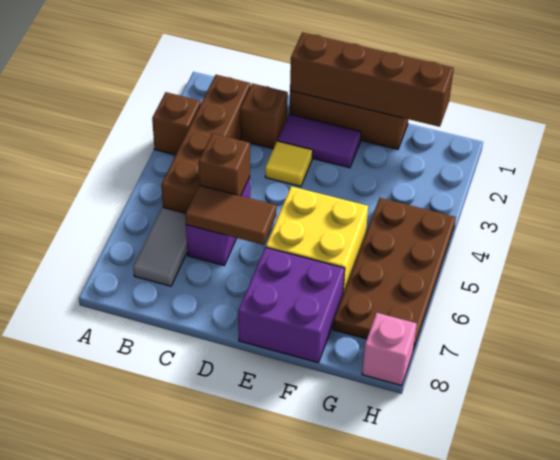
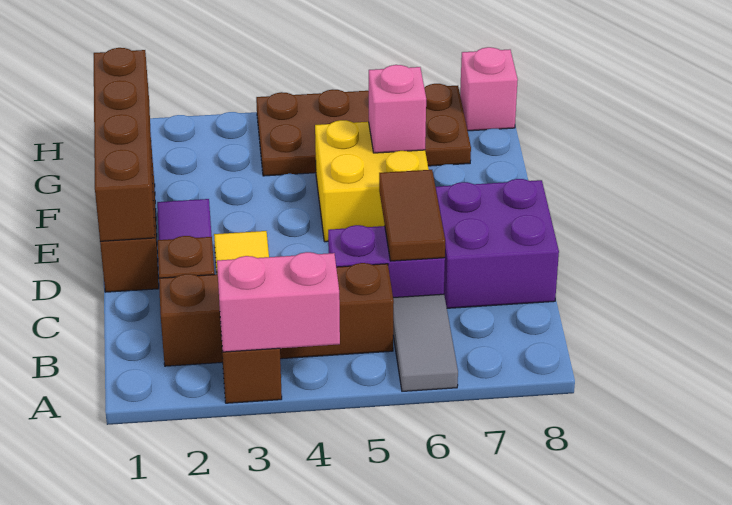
none -> pink brick A3:A4 level 2
grey tile B6:B7 level 1 -> grey tile A6:B6 level 1
brown brick C5 level 2 -> none
purple brick E7:F8 level 1 -> purple brick C7:D8 level 1
none -> pink brick F6 level 2

